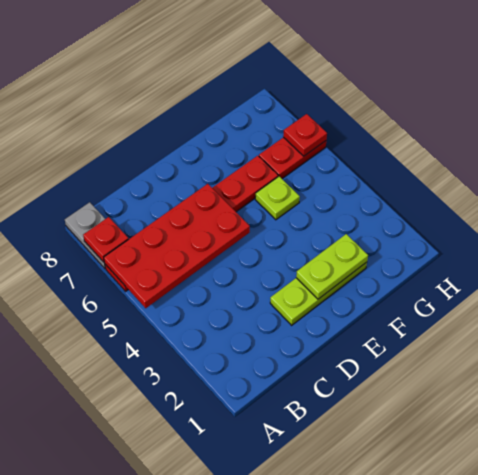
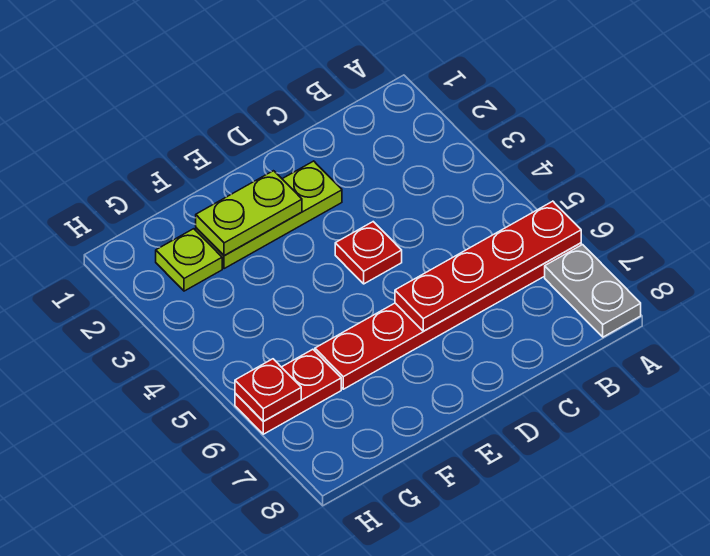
red plate A5:D6 level 2 -> red plate A6:D6 level 2
red plate A7 level 2 -> red plate D4 level 1
lime plate F5 level 1 -> lime plate G2 level 1

